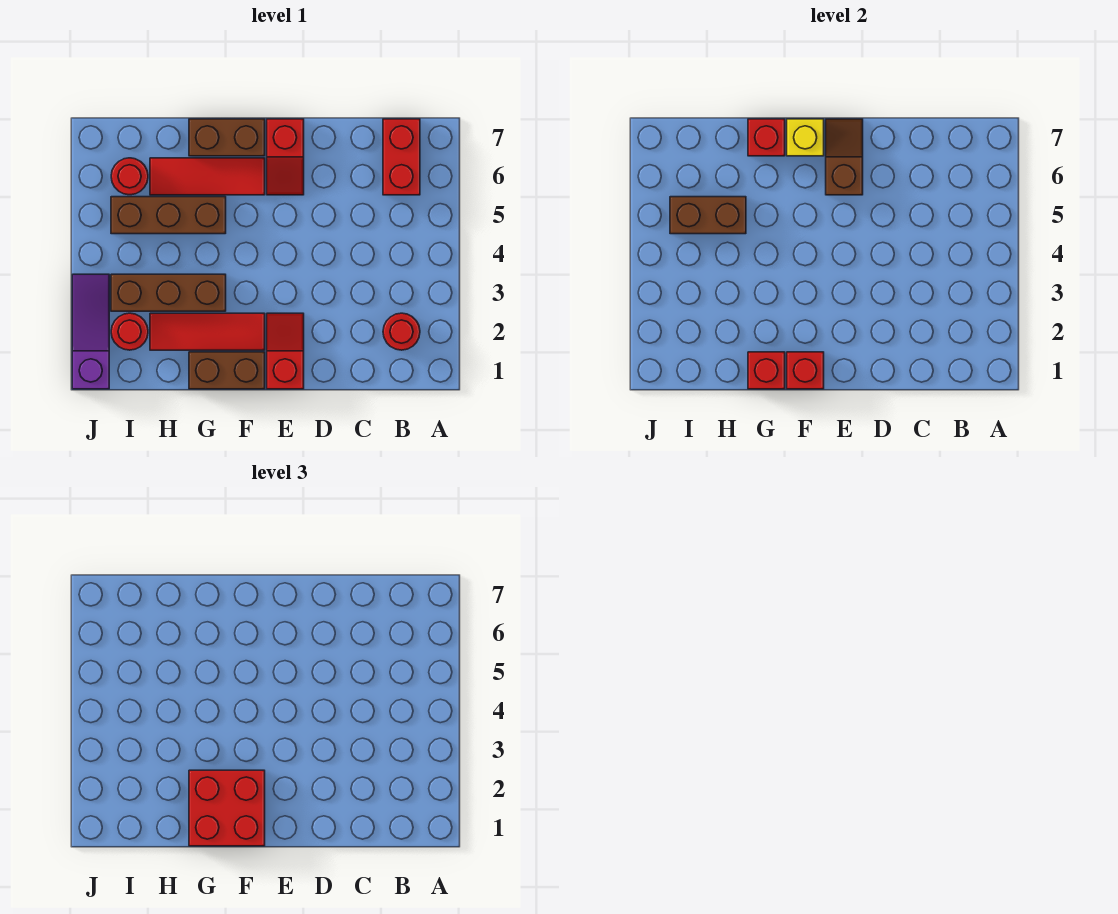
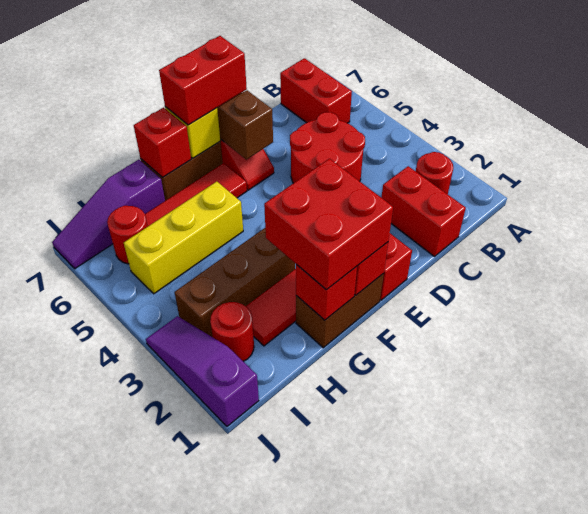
none -> red brick C1:C2 level 1
none -> red round brick C4:D5 level 1
none -> red brick E7:F7 level 3
brown brick G5:I5 level 1 -> yellow brick G5:I5 level 1
brown brick H5:I5 level 2 -> none
none -> purple slope H7:J7 level 1 top H

